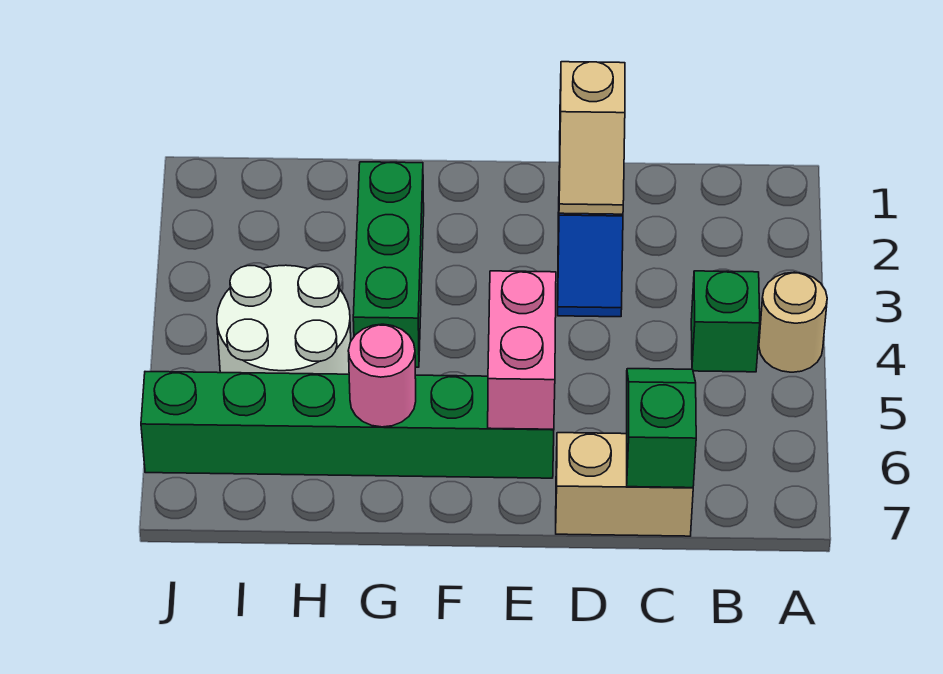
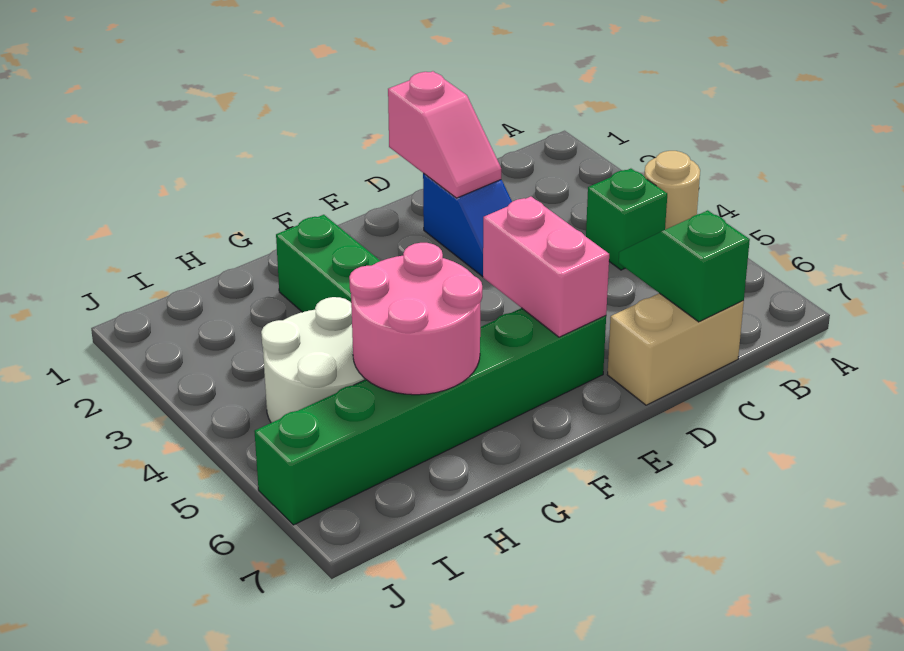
tan slope D1:D2 level 2 top 1 -> pink slope D1:D2 level 2 top 1
pink round brick G6 level 2 -> pink round brick G5:H6 level 2

